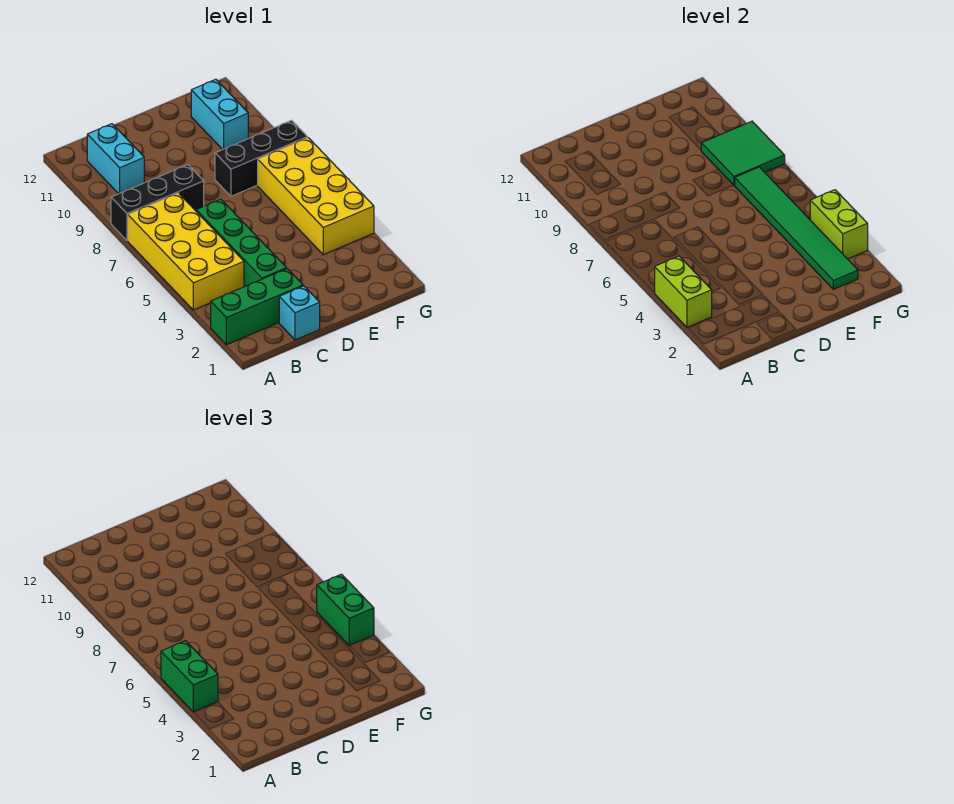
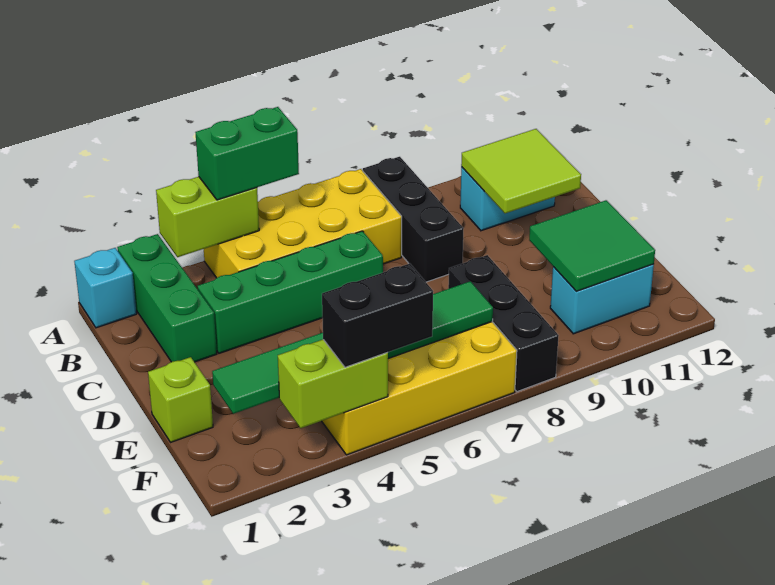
none -> lime tile B10:C11 level 2
cyan brick C1 level 1 -> cyan brick A1 level 1
none -> lime brick E1 level 1
green tile F8:G9 level 2 -> green tile E10:F11 level 2
green brick G4:G5 level 3 -> black brick G4:G5 level 3

